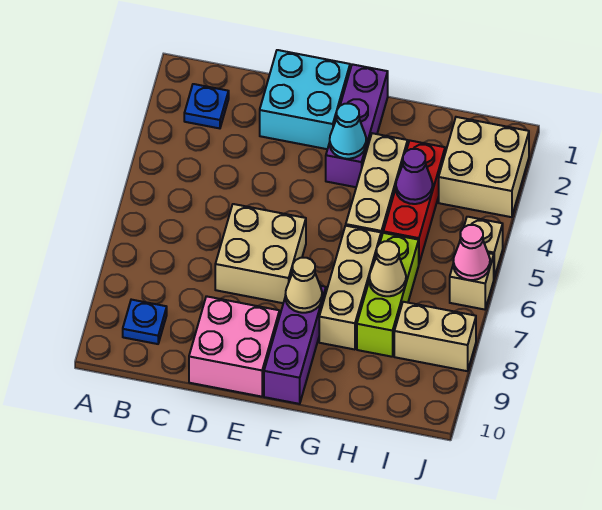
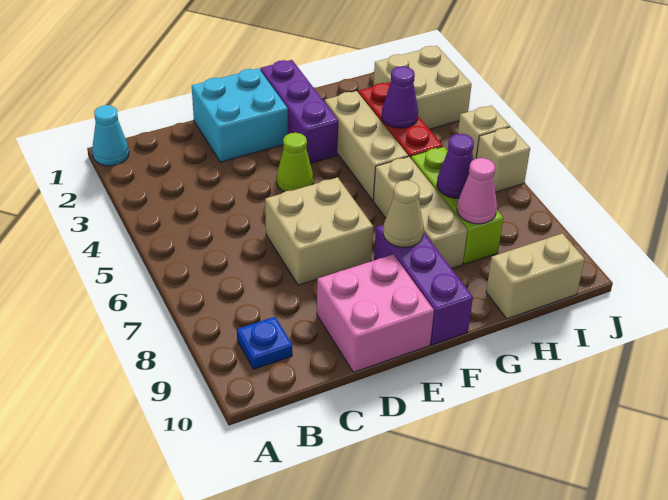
blue plate B2 level 1 -> none
none -> lime cone E4 level 1
cyan cone F3 level 2 -> cyan cone A1 level 1
tan cone H7 level 2 -> purple cone H7 level 2
tan brick I8:J8 level 1 -> tan brick H10:I10 level 1
pink cone J6 level 2 -> pink cone H8 level 2

